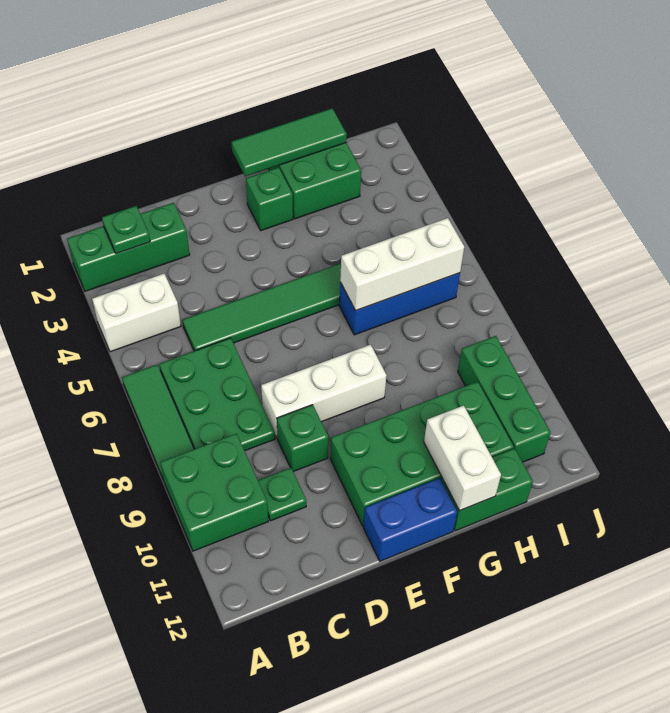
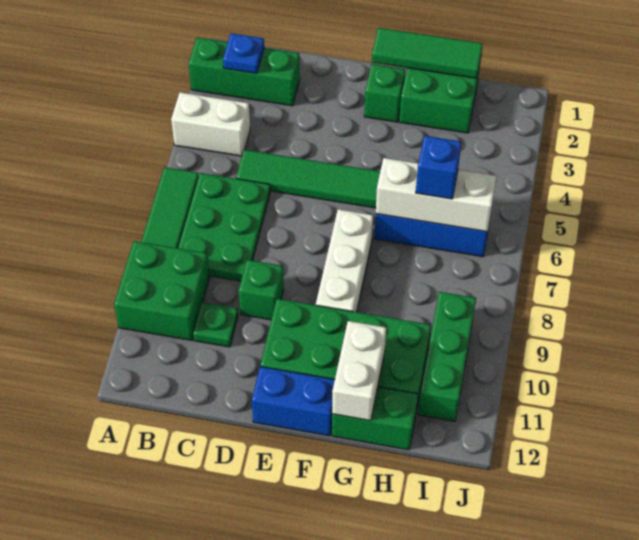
green plate B2 level 2 -> blue plate B2 level 2
white brick D8:F8 level 1 -> white brick F7:F9 level 1
none -> blue brick H6 level 3

